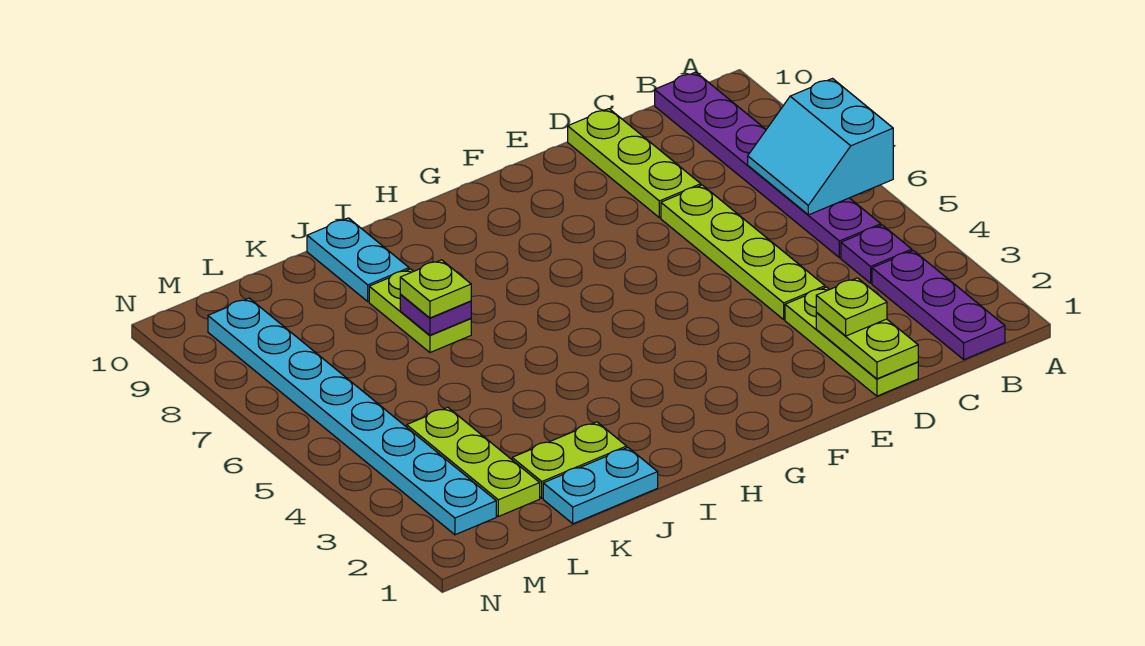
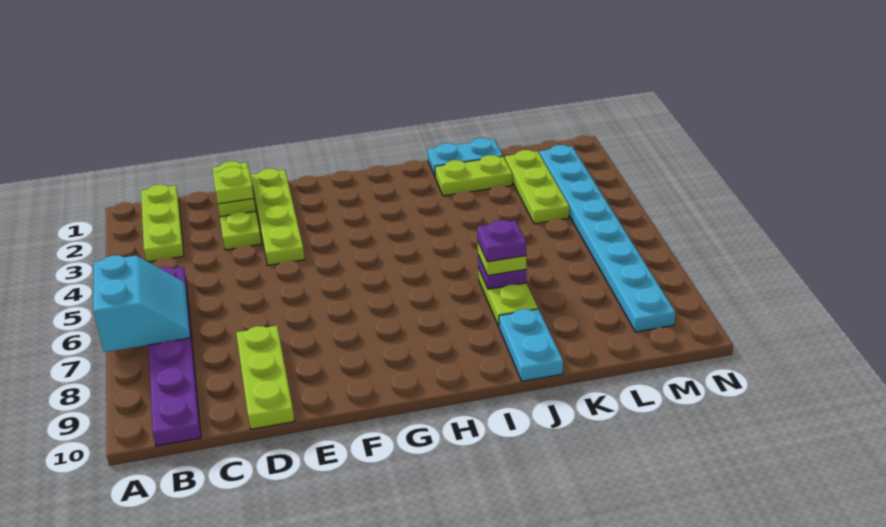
purple plate B1:B3 level 1 -> lime plate B1:B3 level 1
purple plate B4 level 1 -> purple plate J7 level 4
lime plate D4:D7 level 1 -> lime plate E1:E4 level 1

